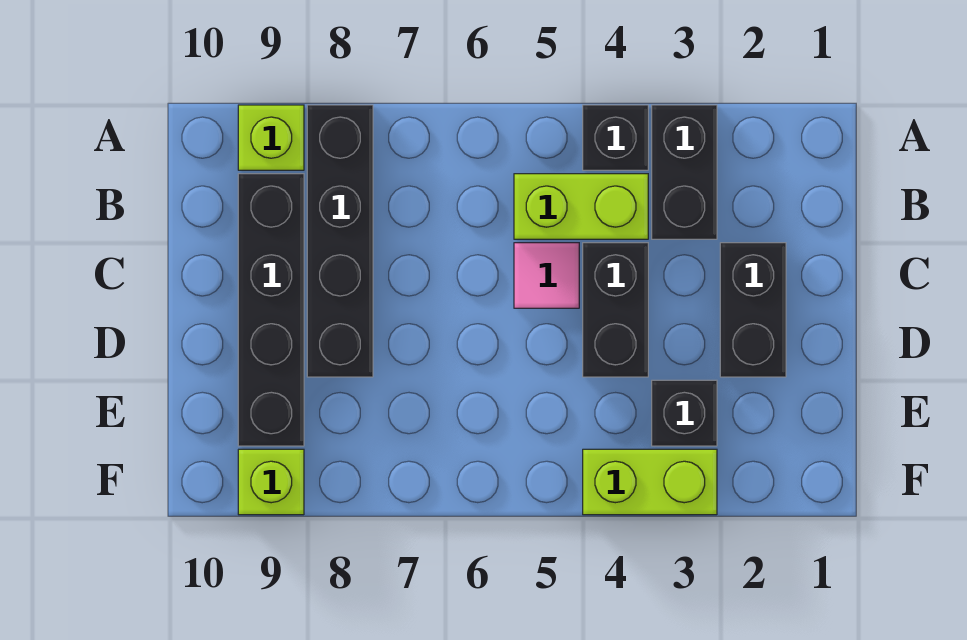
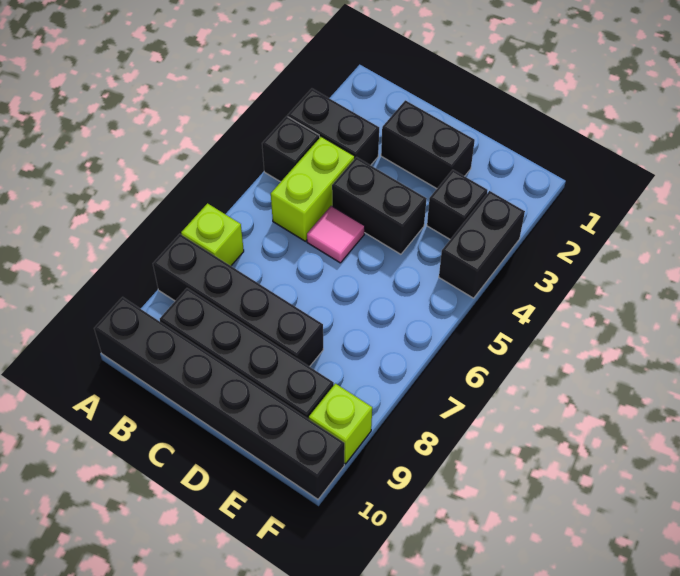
lime brick A9 level 1 -> lime brick A7 level 1
none -> black brick A10:F10 level 1
lime brick F3:F4 level 1 -> black brick F3:F4 level 1

